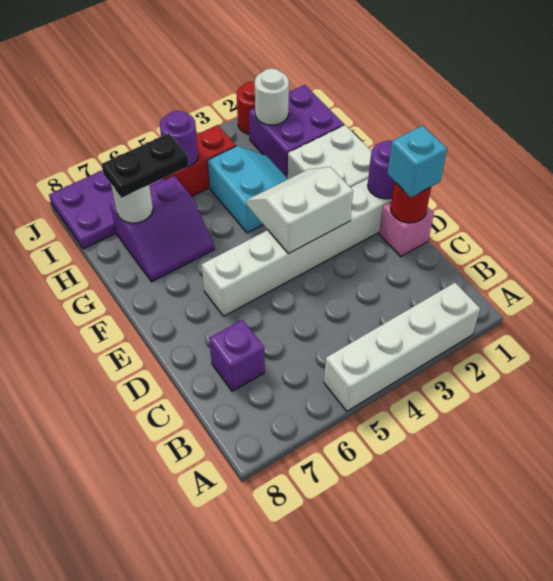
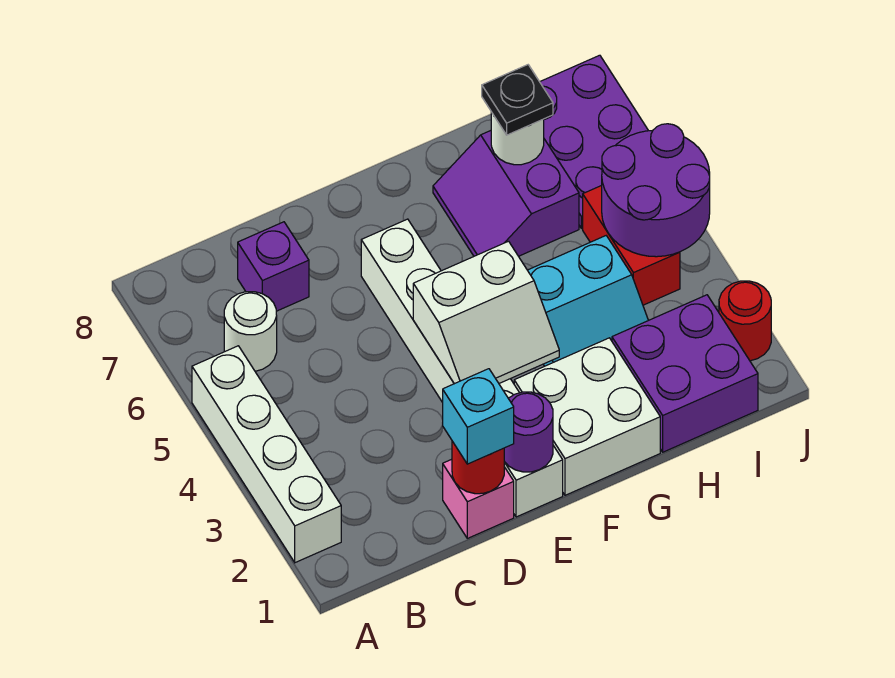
white slope E3:F4 level 2 top E -> white slope E3:F4 level 2 top 4
black plate H6:H7 level 3 -> black plate H7 level 3
white round brick I2 level 2 -> white round brick B6 level 1
purple round brick I5 level 2 -> purple round brick I4:J5 level 2

